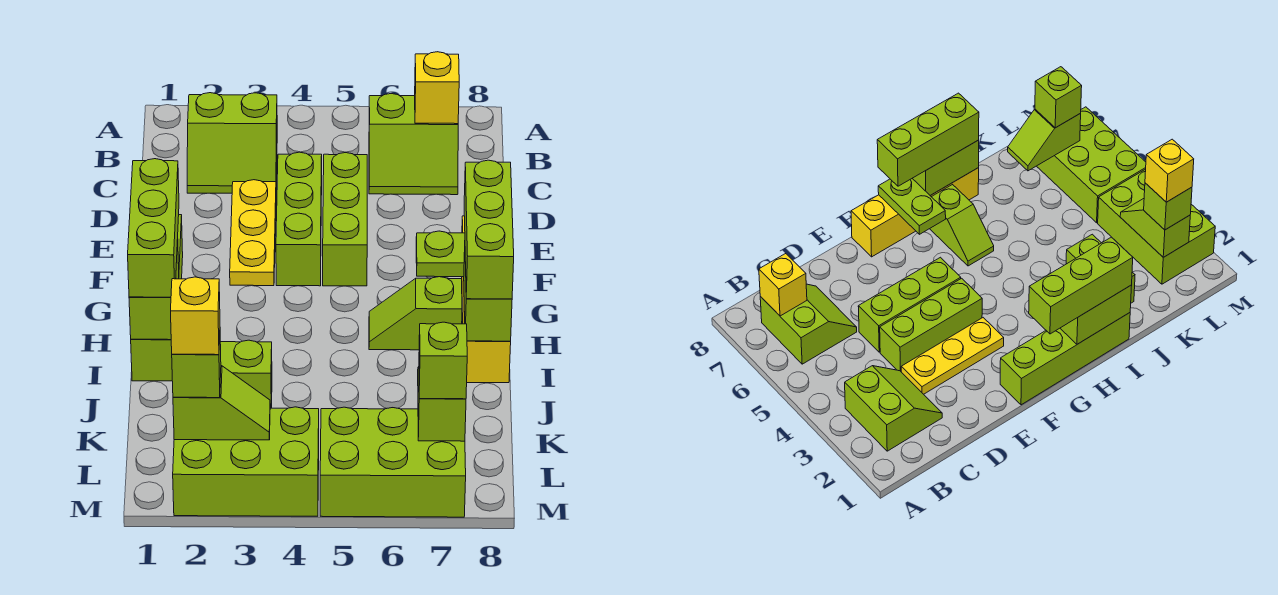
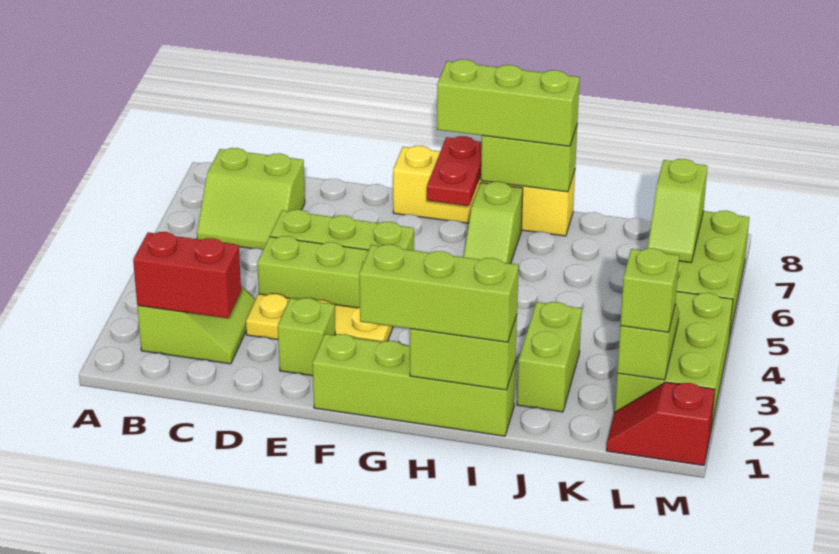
none -> red brick B2:C2 level 2
lime slope B6:C7 level 1 top B -> lime slope B6:C7 level 1 top 7
yellow brick B7 level 2 -> none
lime plate G7:G8 level 2 -> red plate G7:G8 level 2
lime slope K7:L7 level 2 top L -> lime slope L6:L7 level 2 top 7
none -> red slope L1:M1 level 1 top M
yellow brick L2 level 4 -> none
lime brick L7 level 3 -> lime brick E2 level 1

